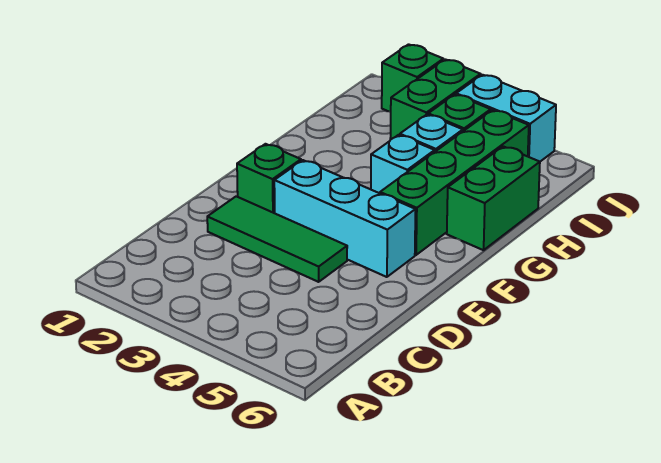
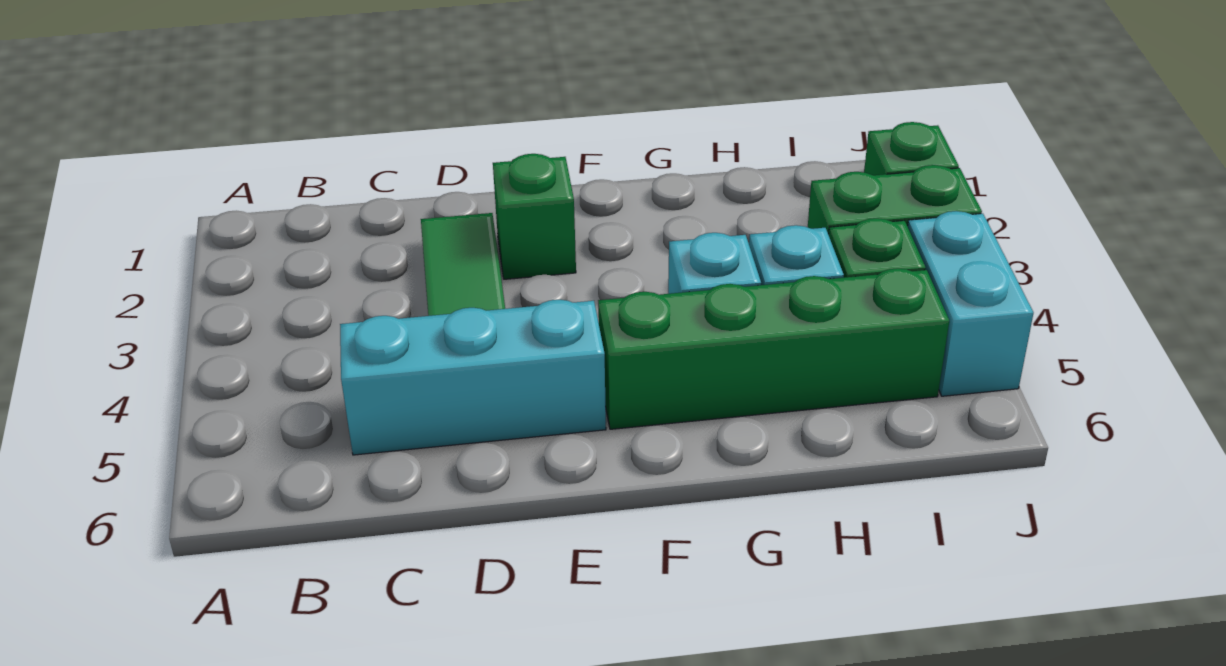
cyan brick E3:E5 level 1 -> cyan brick C5:E5 level 1
green brick G6:H6 level 1 -> none

